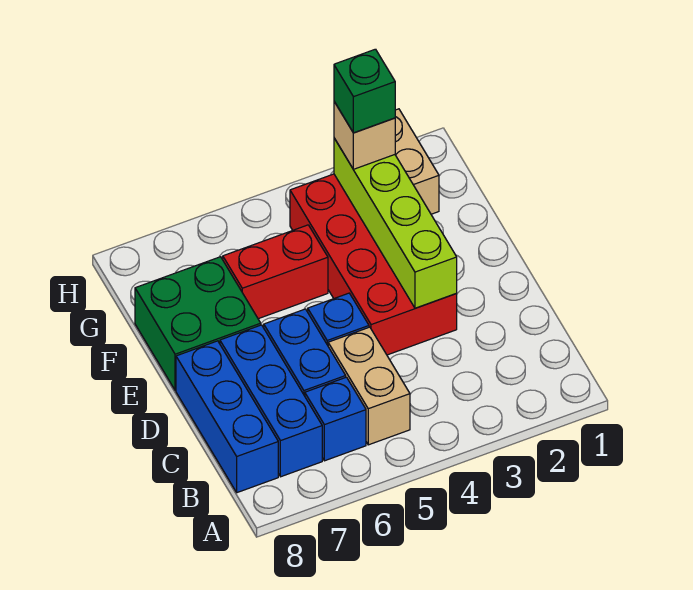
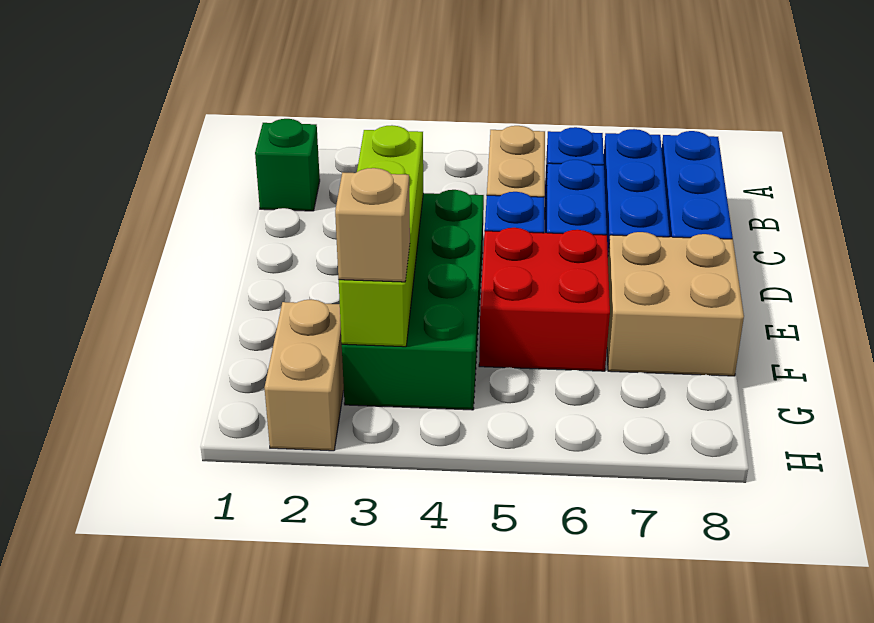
red brick D3:G4 level 1 -> green brick D3:G4 level 1
green brick E7:F8 level 1 -> tan brick E7:F8 level 1
red brick F5:F6 level 1 -> red brick E5:F6 level 1
green brick G3 level 4 -> green brick B1 level 1

